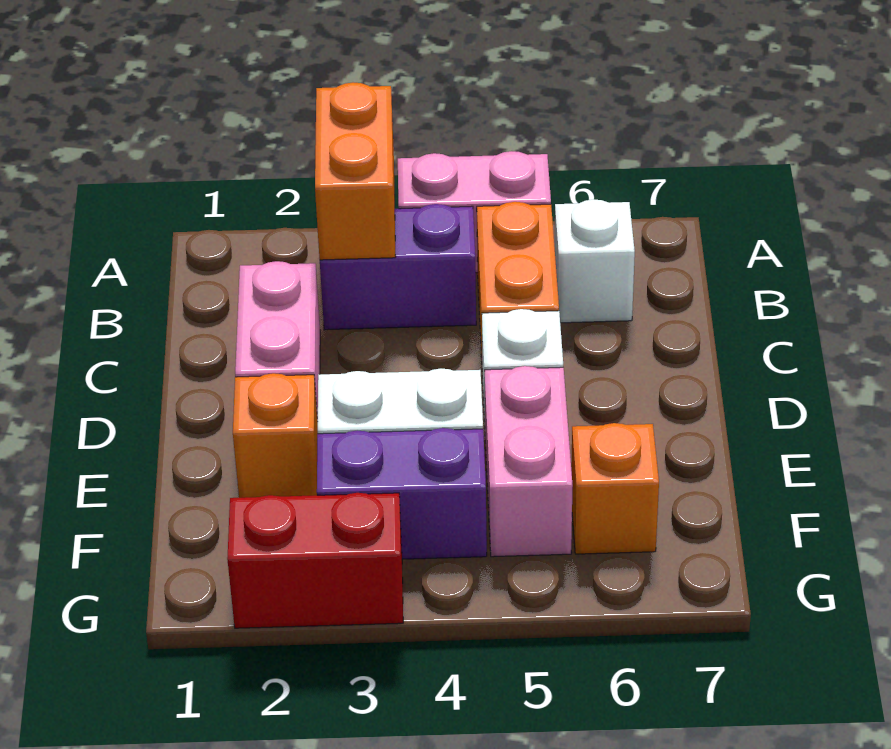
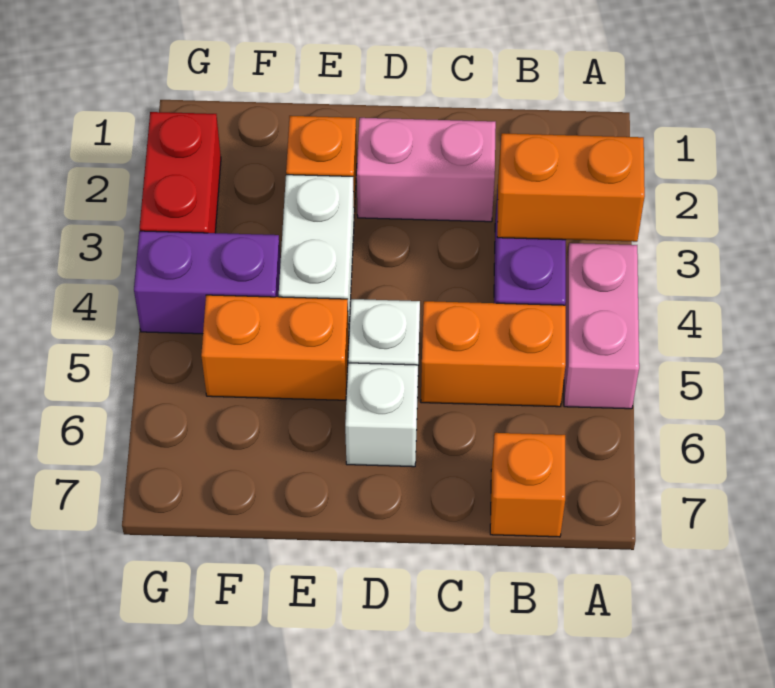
white brick B6 level 1 -> white brick D6 level 1
pink brick E5:F5 level 1 -> orange brick E5:F5 level 1
purple brick F3:F4 level 1 -> purple brick F4:G4 level 1
orange brick F6 level 1 -> orange brick B7 level 1

